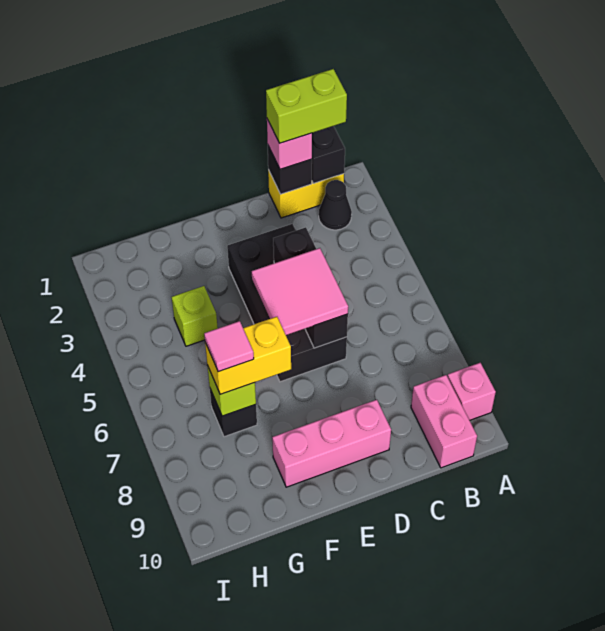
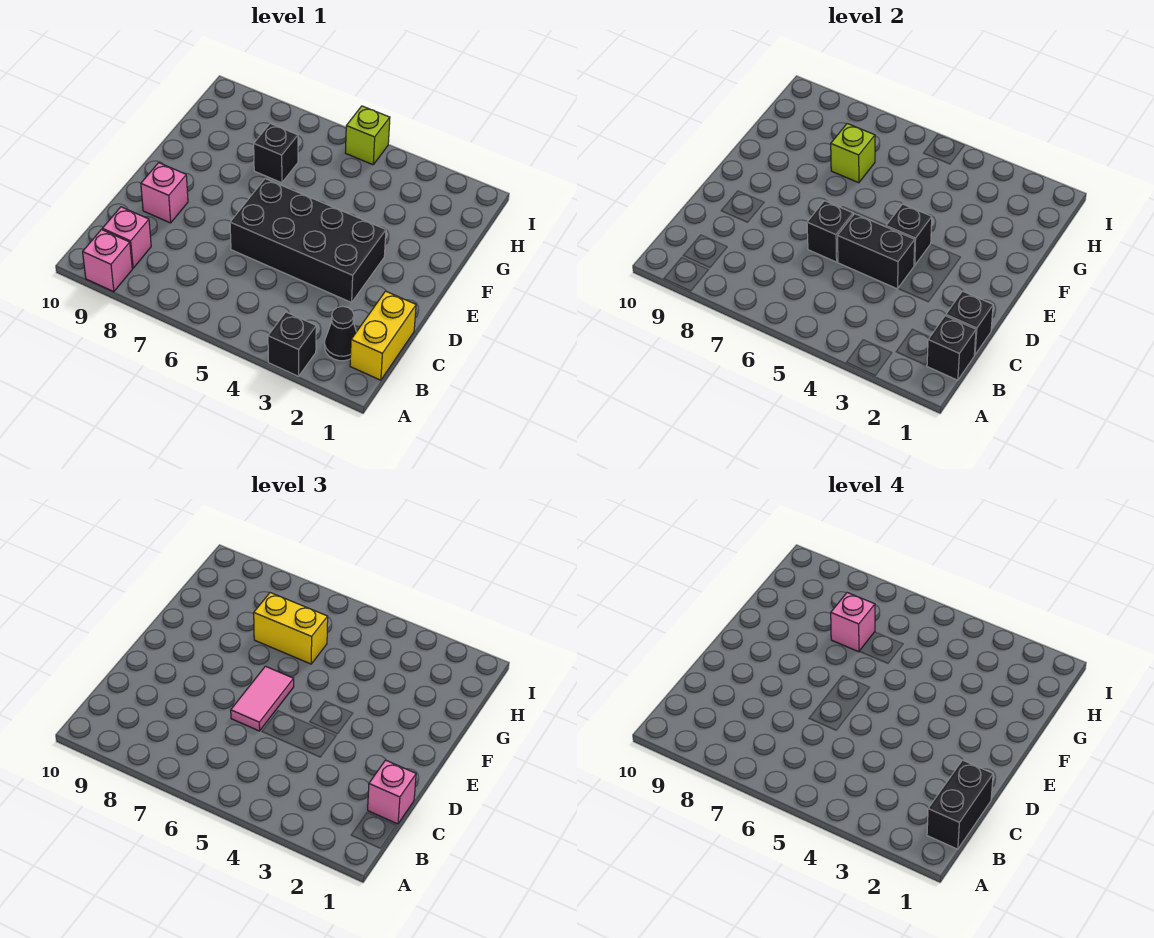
none -> black brick A3 level 1
lime brick B1:C1 level 4 -> black brick B1:C1 level 4
pink brick B9:B10 level 1 -> pink brick B9 level 1
pink tile D5:E6 level 3 -> pink tile D6:E6 level 3
pink brick D9:F9 level 1 -> pink brick D9 level 1
none -> black brick E4 level 2
yellow brick F7:G7 level 3 -> yellow brick G6:G7 level 3
lime brick G4 level 1 -> lime brick I5 level 1
pink tile G7 level 4 -> pink brick G7 level 4

